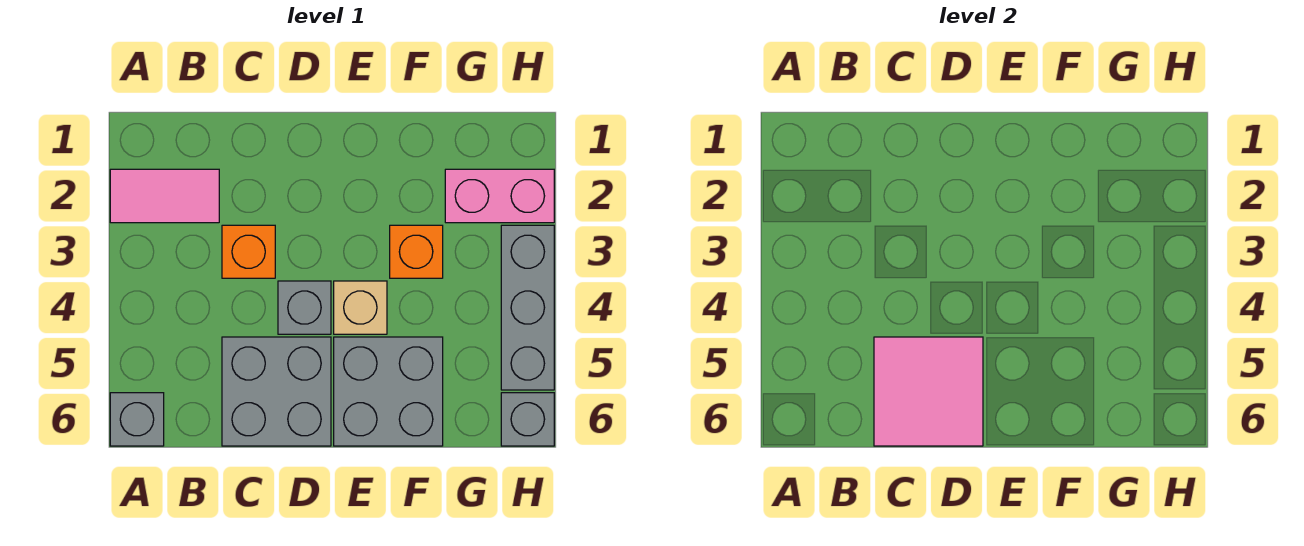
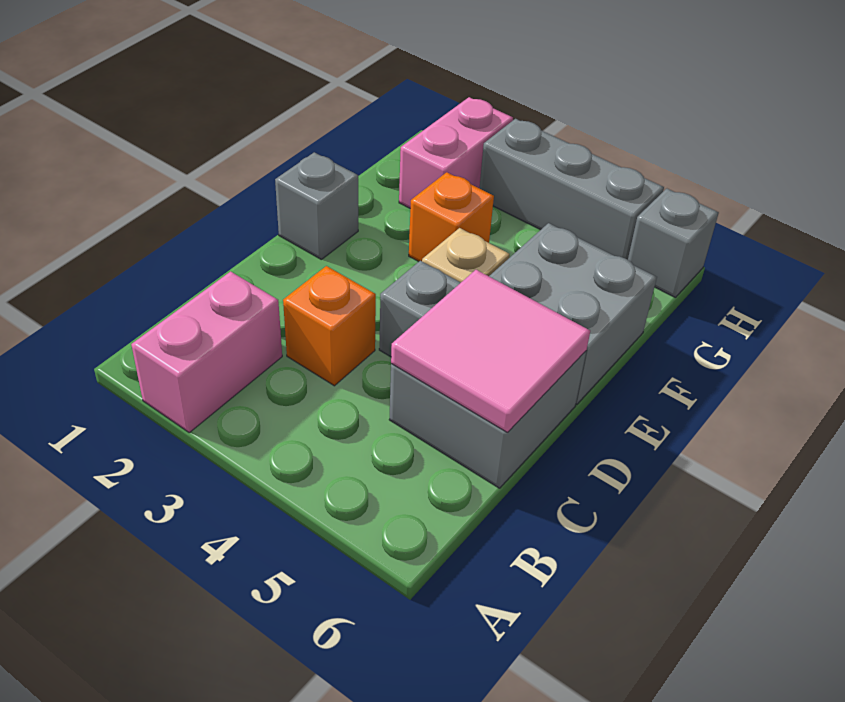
pink tile A2:B2 level 1 -> pink brick A2:B2 level 1
grey brick A6 level 1 -> grey brick E1 level 1

